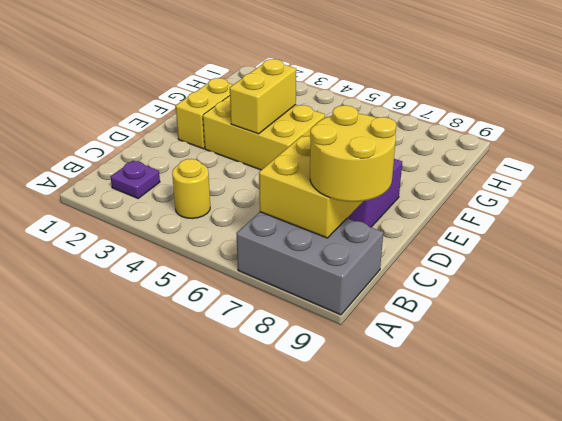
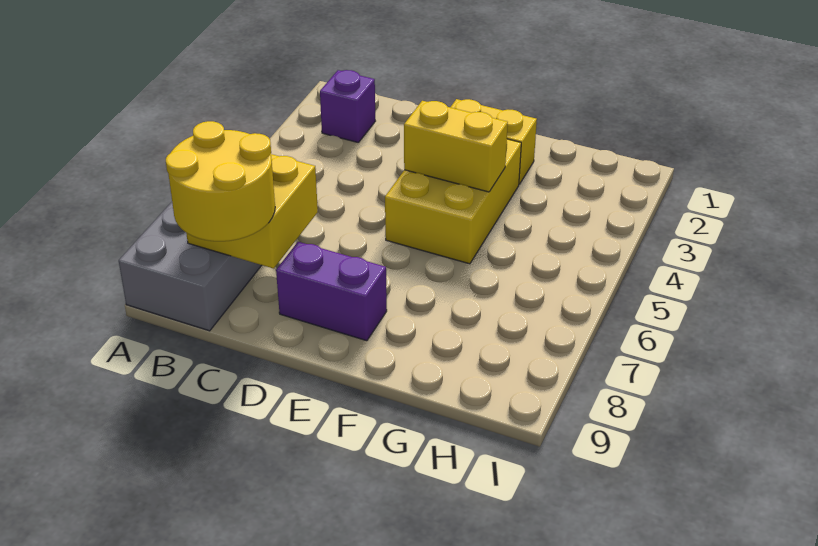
purple plate B2 level 1 -> purple brick B2 level 1
yellow round brick B4 level 1 -> none

